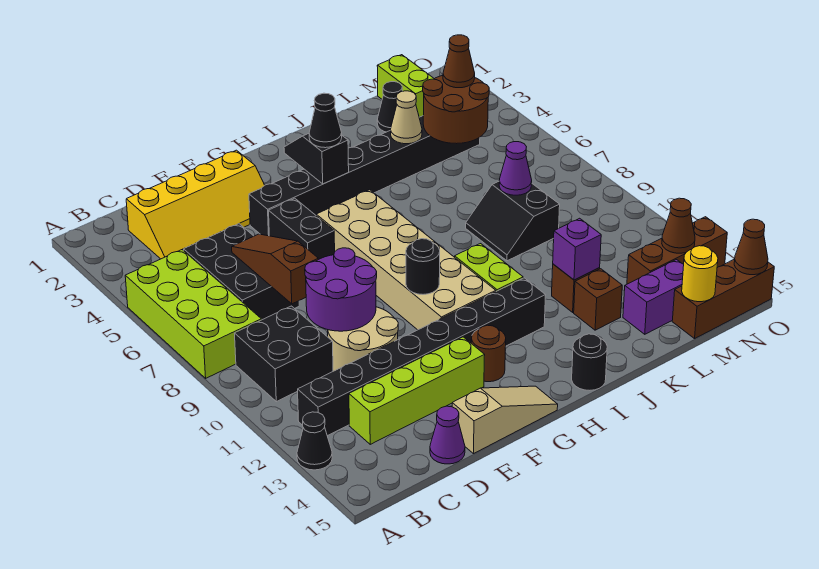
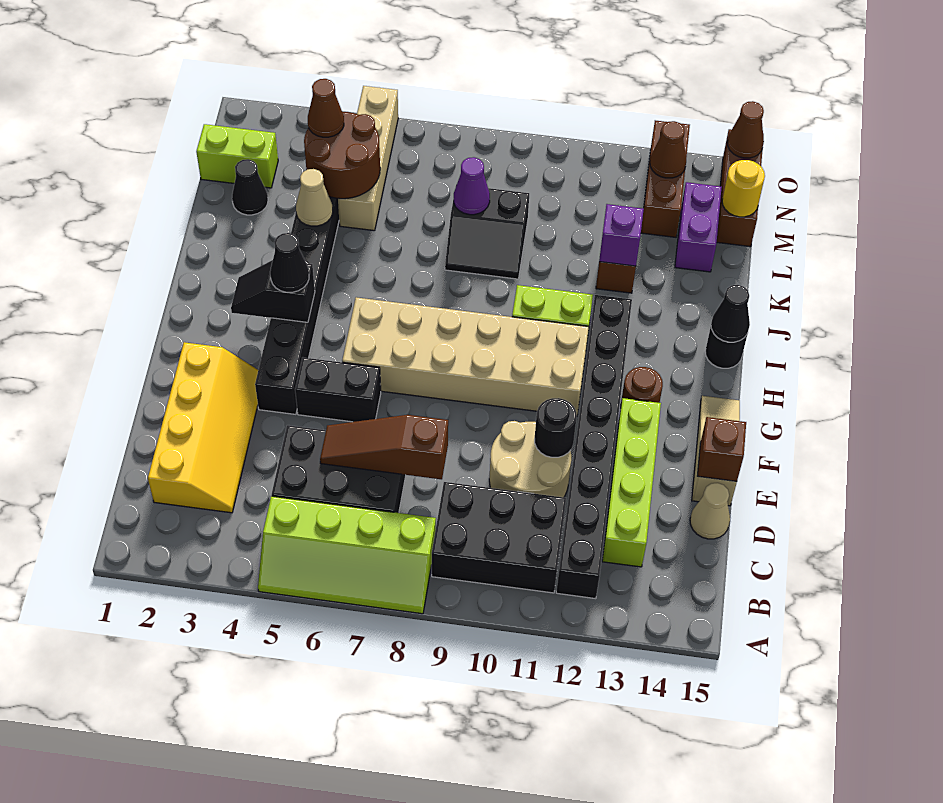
lime brick A5:B8 level 1 -> lime slope A5:B8 level 1 top B
black cone A13 level 1 -> black cone I15 level 2
black brick B9:C10 level 1 -> black brick B9:C11 level 1
purple round brick D9:E10 level 2 -> none
purple cone D15 level 1 -> tan cone D15 level 1
black round brick G10 level 2 -> black round brick E11 level 2
brown brick K13 level 1 -> brown brick E15 level 2
none -> tan brick L5:O5 level 1

